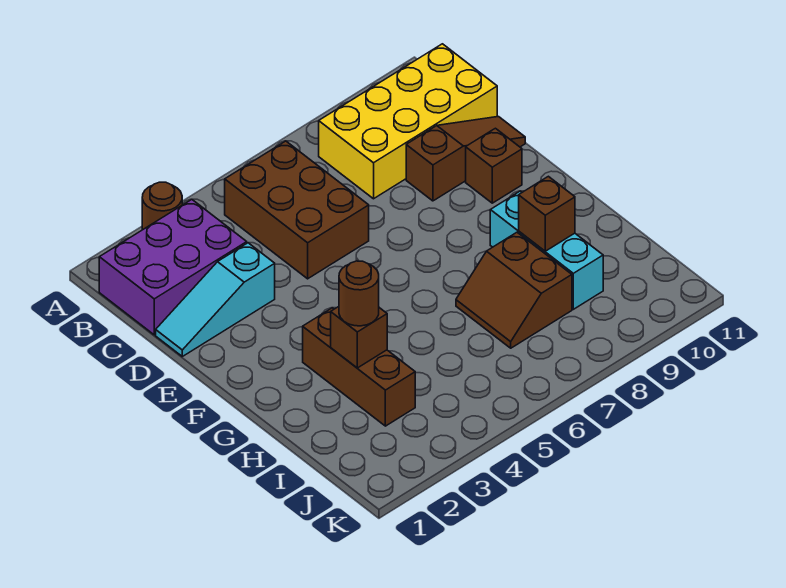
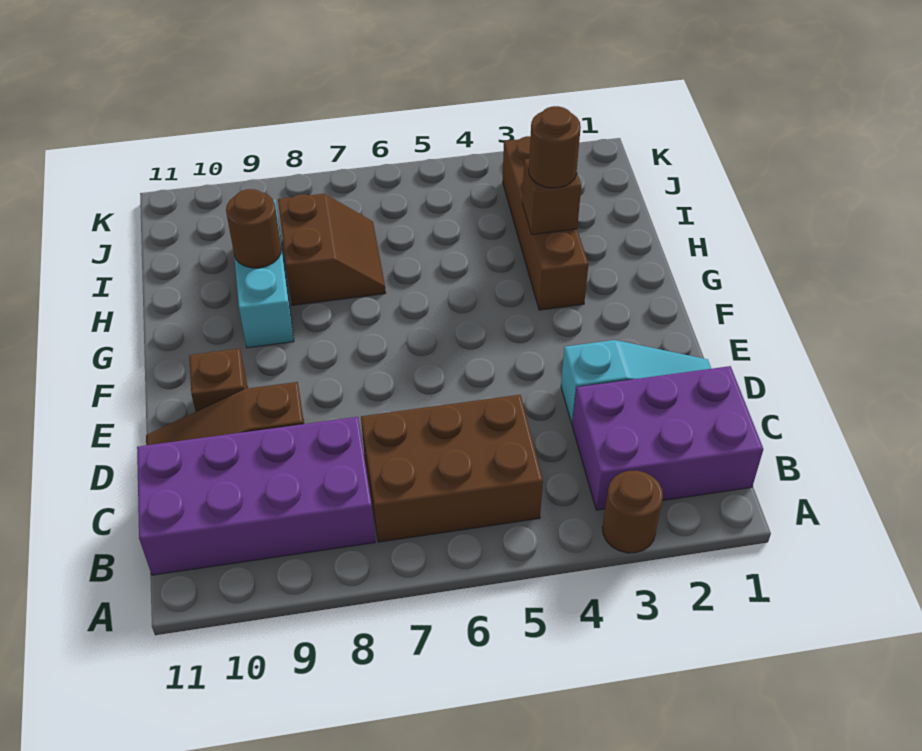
brown brick B5:D6 level 1 -> brown brick B5:C7 level 1
yellow brick B8:C11 level 1 -> purple brick B8:C11 level 1
brown brick G3:I3 level 1 -> brown brick G3:J3 level 1
brown brick H9 level 2 -> brown round brick H9 level 2

